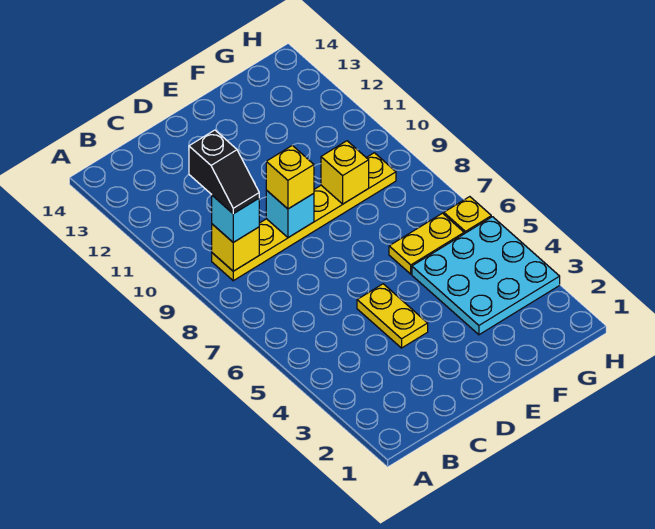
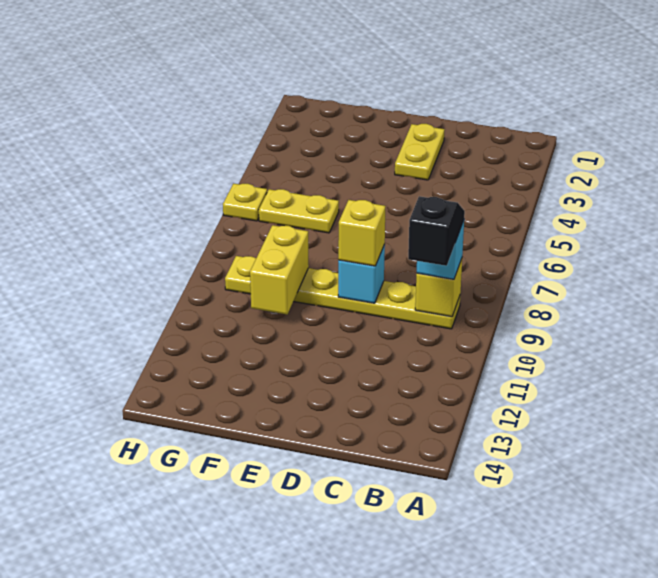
yellow plate D4:D5 level 1 -> yellow plate D2:D3 level 1
cyan plate F3:H5 level 1 -> none
yellow brick F9 level 2 -> yellow brick F9:F10 level 2

